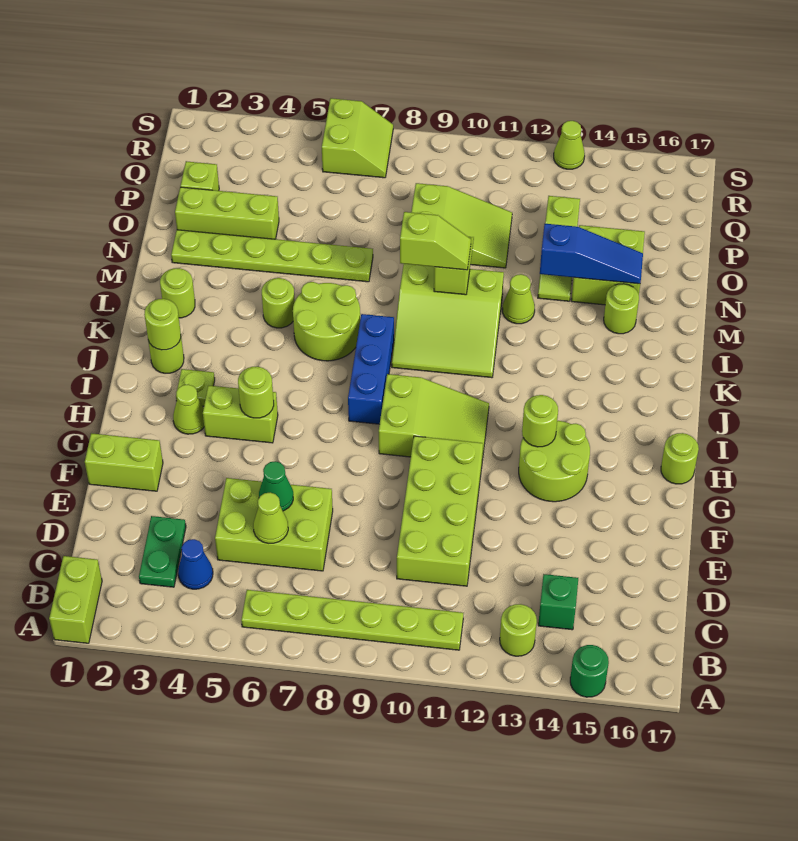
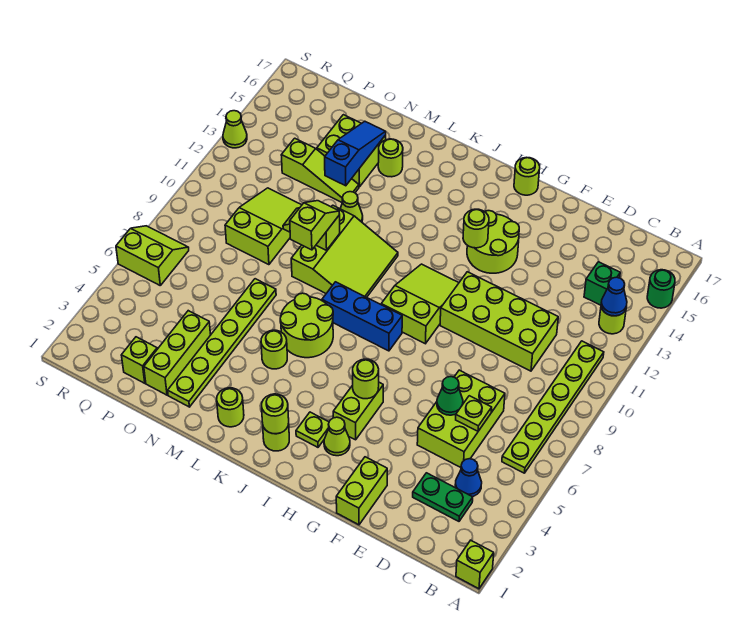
lime brick A1:B1 level 1 -> lime brick A1 level 1
none -> blue cone B13 level 2
lime cone D6 level 2 -> lime plate D6 level 2

